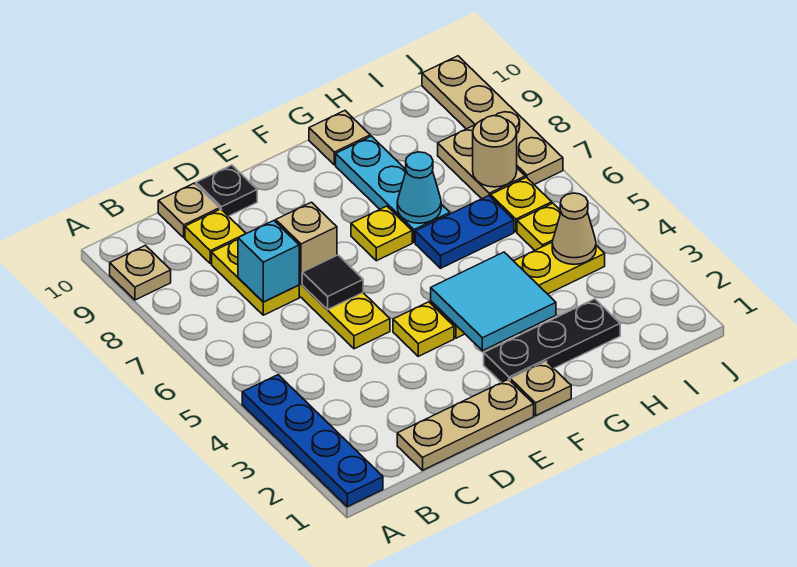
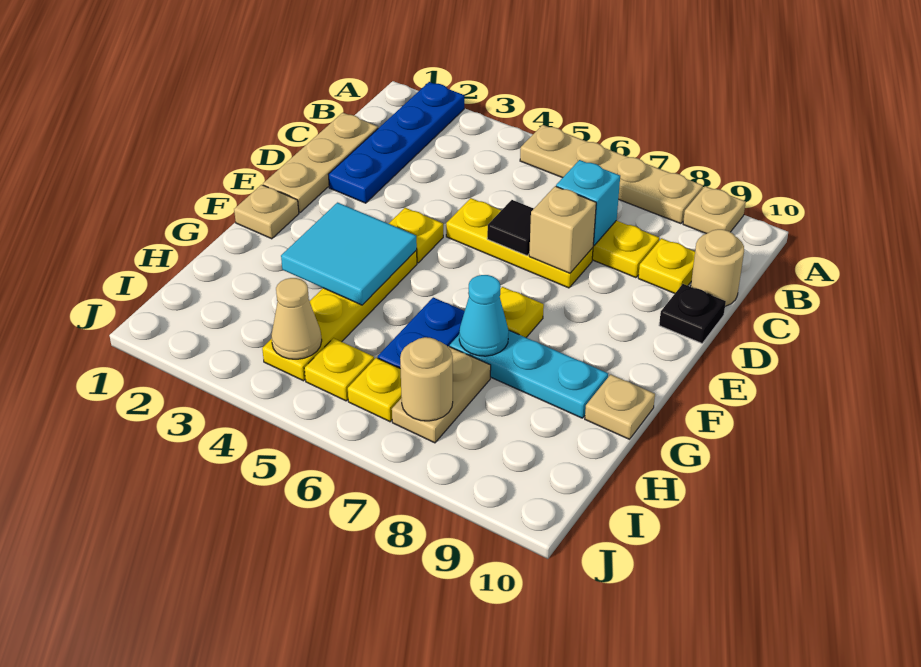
blue plate A1:A4 level 1 -> blue plate A2:D2 level 1
tan plate C10 level 1 -> tan round brick C10 level 1
black plate F2:H2 level 1 -> none
tan plate I7:I8 level 1 -> tan plate H7:I7 level 1
tan plate J7:J10 level 1 -> tan plate A5:A8 level 1

